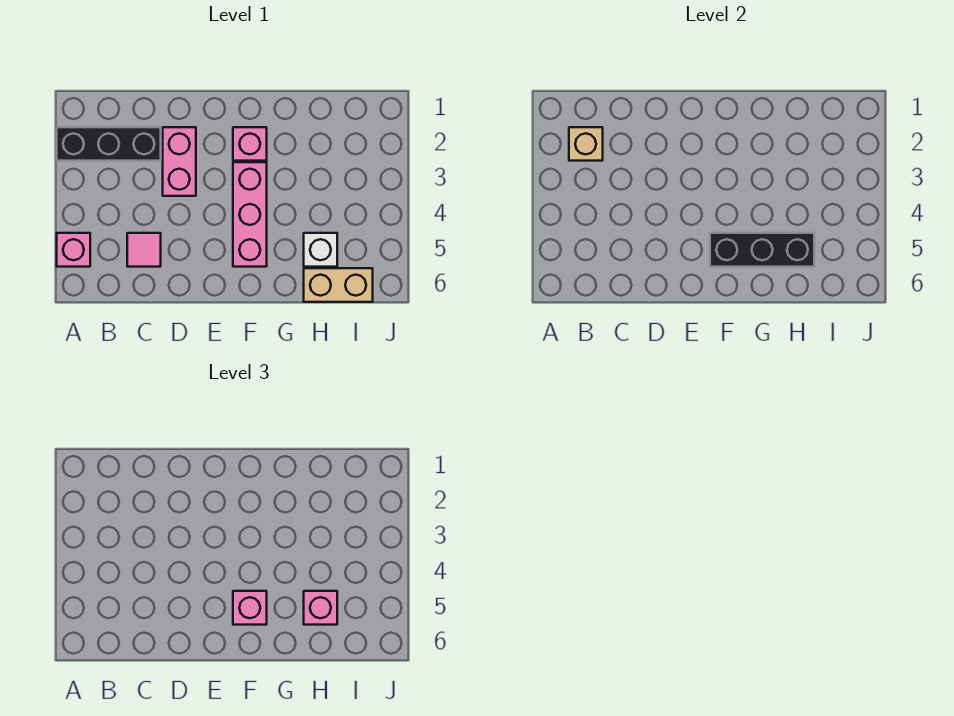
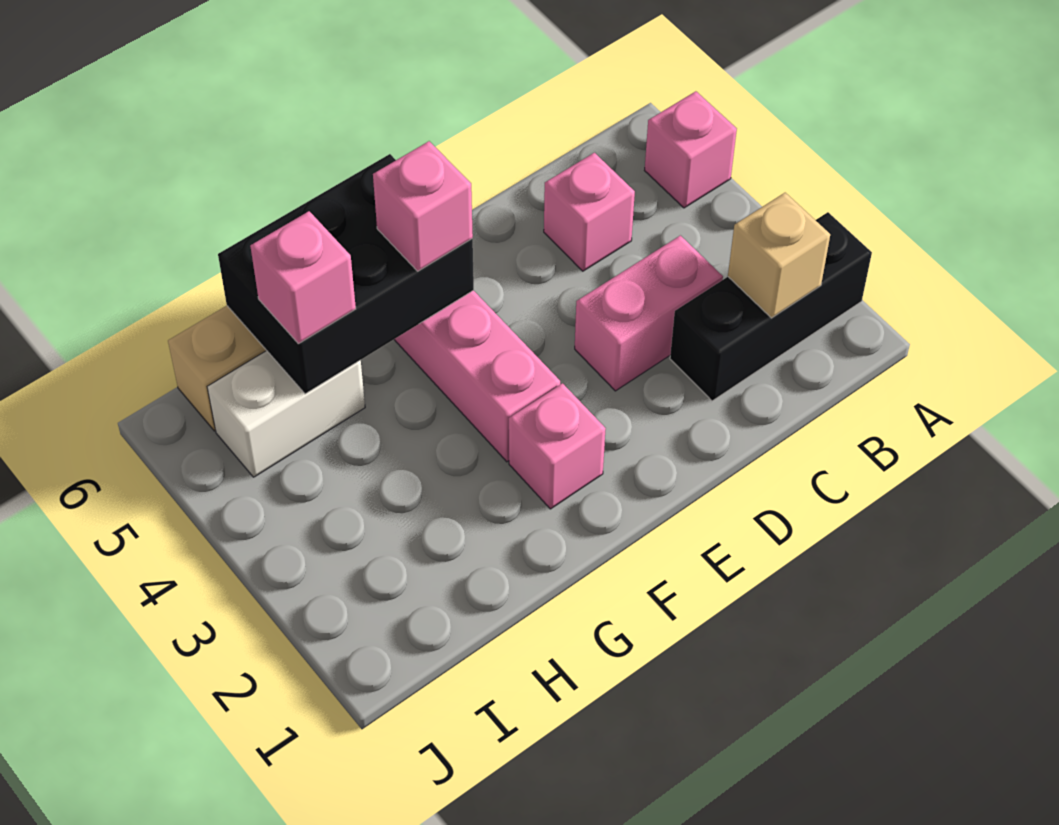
pink tile C5 level 1 -> pink brick C5 level 1
pink brick D2:D3 level 1 -> pink brick C3:D3 level 1
black brick F5:H5 level 2 -> black brick F5:H6 level 2
white brick H5 level 1 -> white brick H5:I5 level 1

